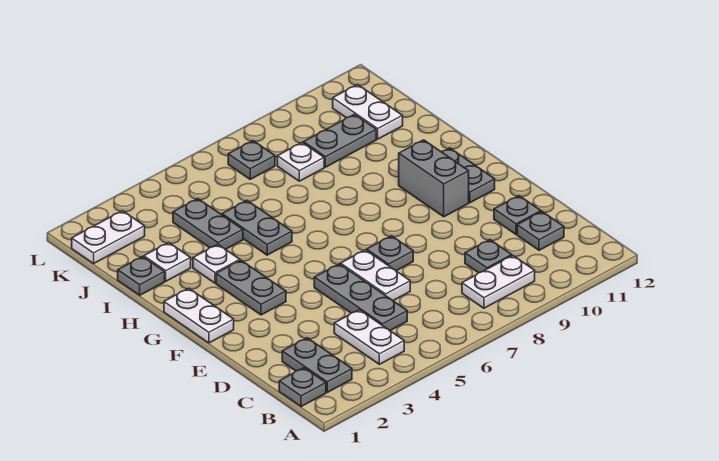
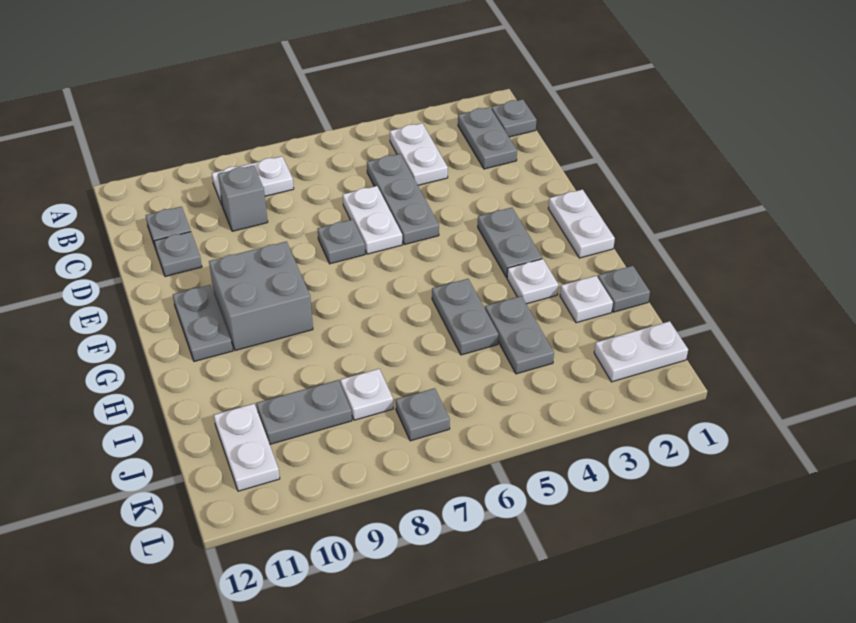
grey plate C9 level 1 -> grey brick C9 level 1
grey brick F10:G10 level 1 -> grey brick F9:G10 level 1

